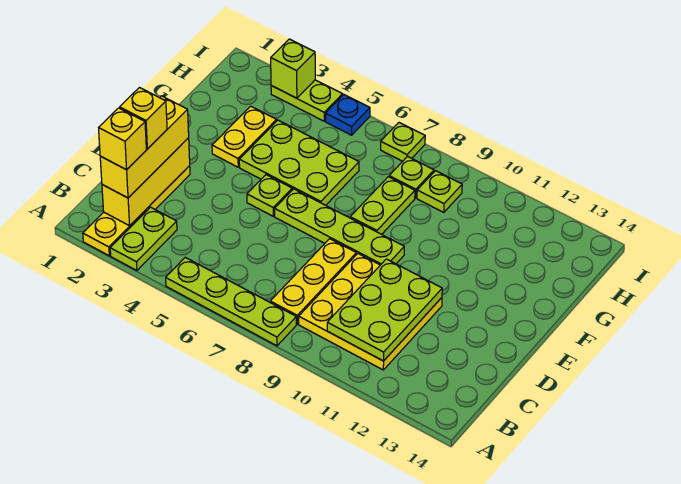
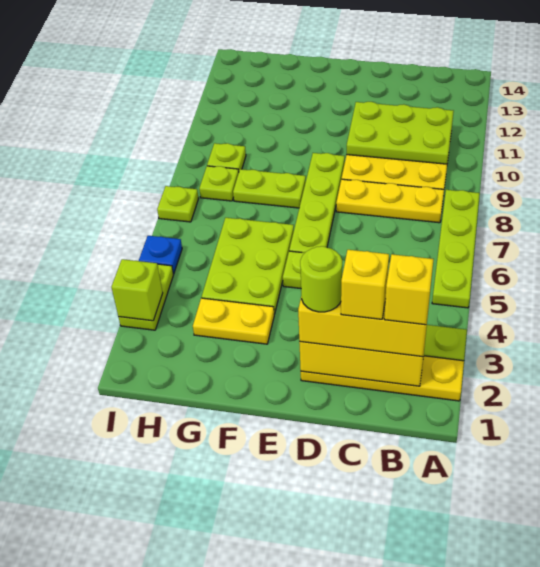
none -> lime round brick D2 level 4

